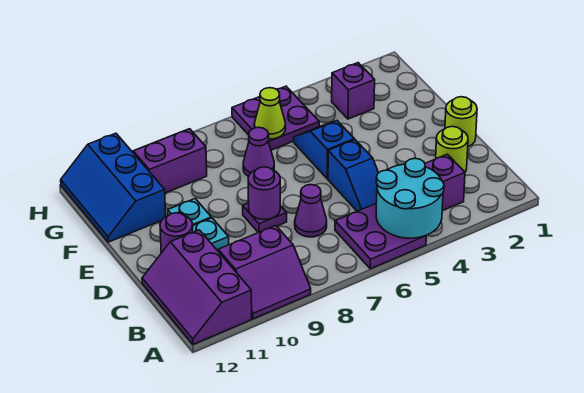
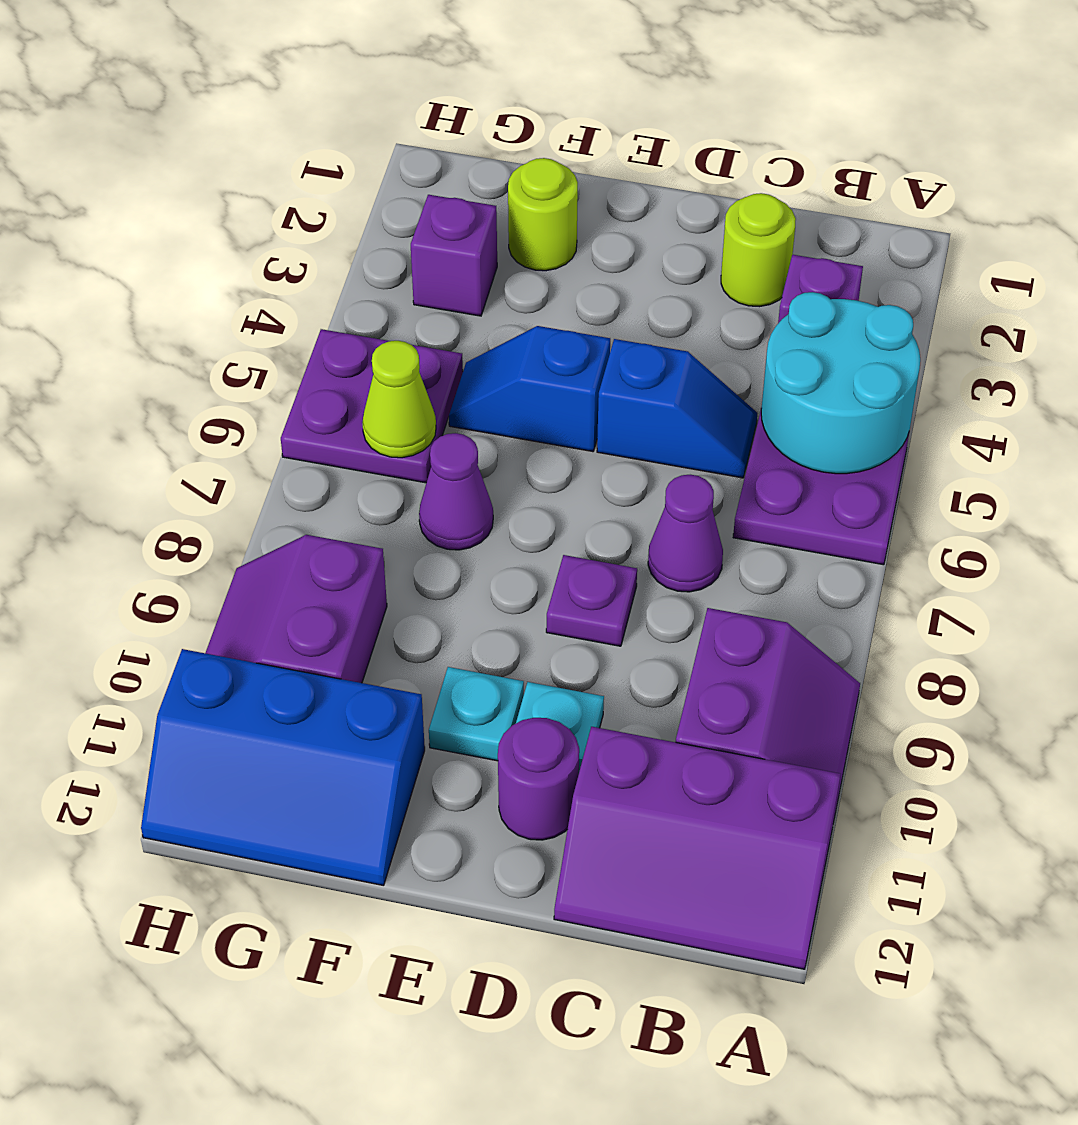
lime round brick D1 level 1 -> lime round brick F2 level 1
purple round brick D8 level 2 -> none

